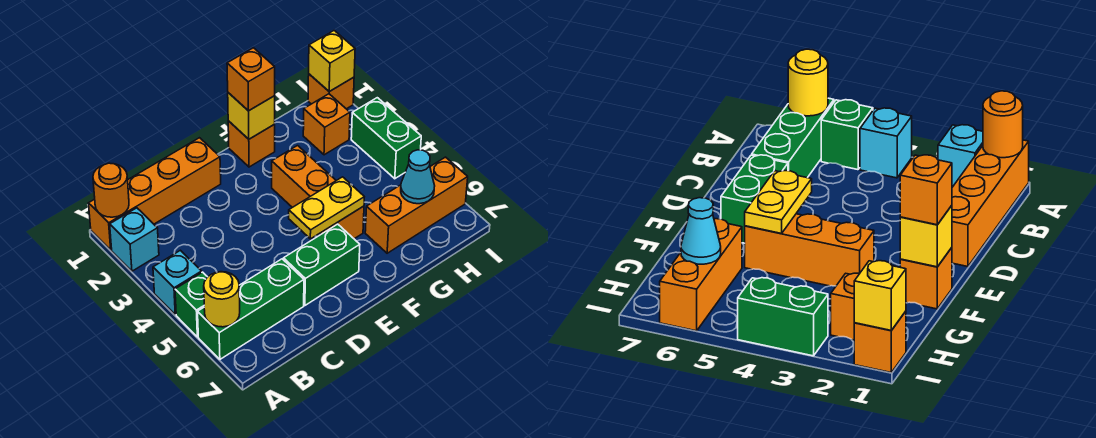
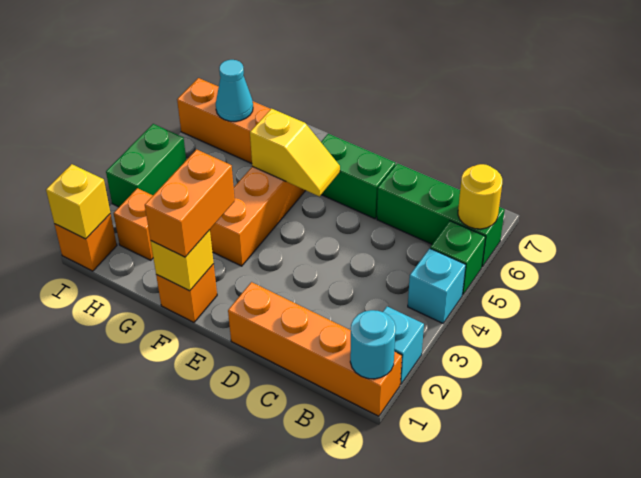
orange round brick A1 level 2 -> cyan round brick A1 level 2
yellow plate E5:F5 level 2 -> yellow slope E5:F5 level 2 top F
orange brick F1 level 3 -> orange brick F1:F2 level 3

